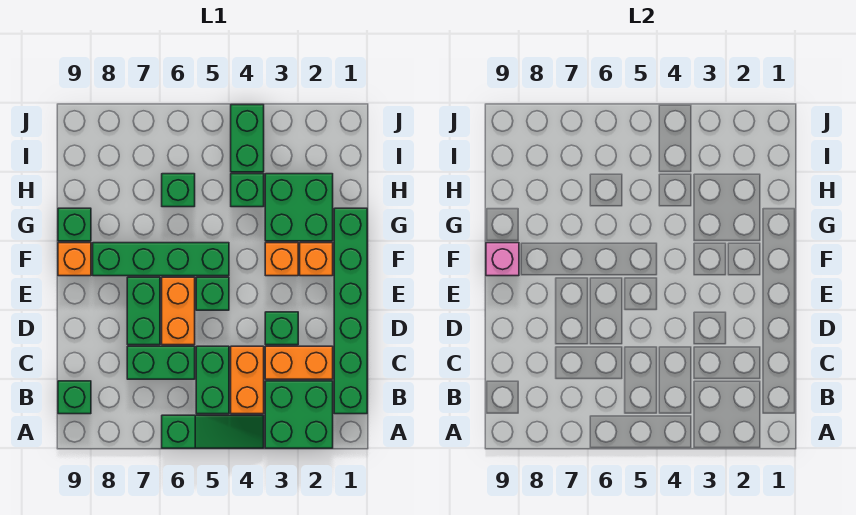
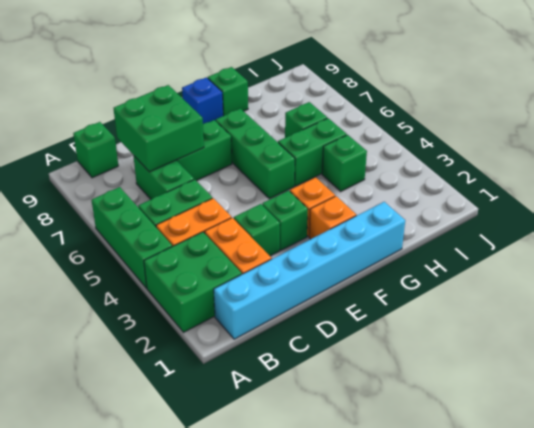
green slope A4:A6 level 1 top 6 -> green brick A4:A6 level 1
green brick B1:G1 level 1 -> cyan brick B1:G1 level 1
orange brick D6:E6 level 1 -> none
green brick E5 level 1 -> green brick E3 level 1
green brick F5:F8 level 1 -> green brick F5:F7 level 1
orange brick F9 level 1 -> blue brick F9 level 1
pink brick F9 level 2 -> none
green brick G2:H3 level 1 -> green brick C7:D8 level 2
green brick I4:J4 level 1 -> green brick G5:H5 level 1

